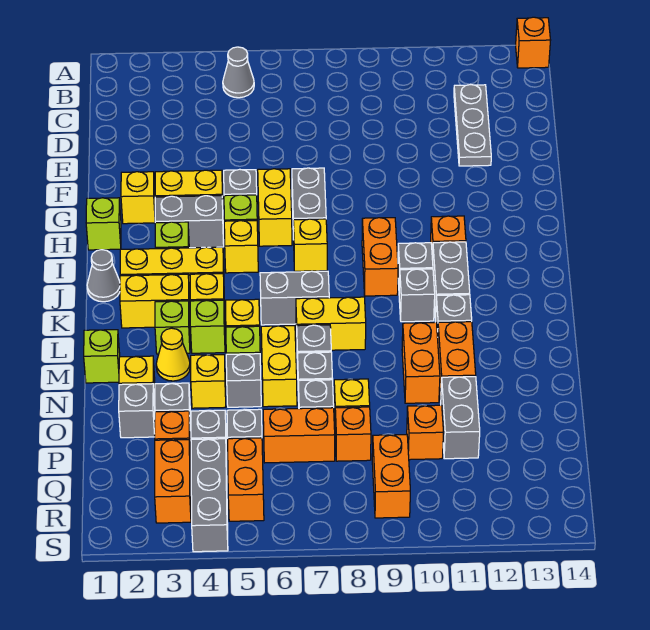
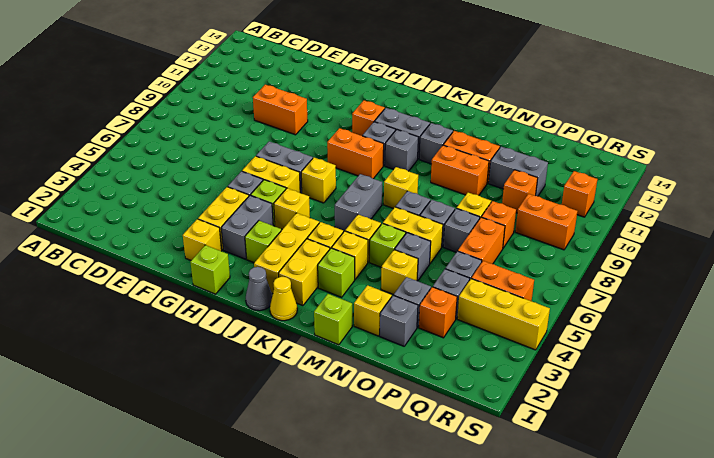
orange brick A14 level 1 -> orange brick R11 level 1
grey cone B5 level 1 -> none
grey plate C12:E12 level 1 -> none
lime brick L4 level 1 -> yellow brick L4 level 1
yellow brick L7:L8 level 1 -> yellow brick L8 level 1
yellow cone M3 level 1 -> yellow cone K1 level 1
orange brick Q3:R3 level 1 -> orange brick E10:F10 level 1
grey brick Q4:S4 level 1 -> yellow brick Q4:S4 level 1

